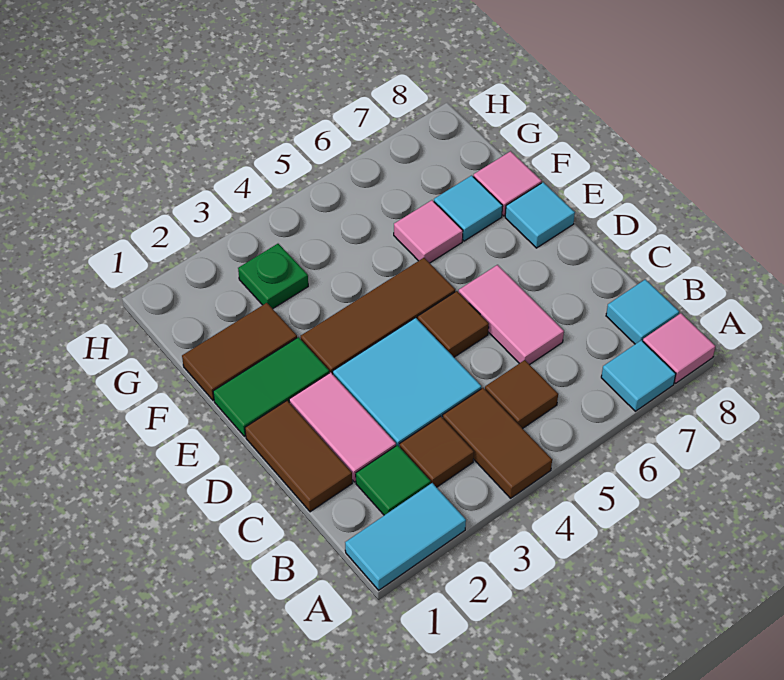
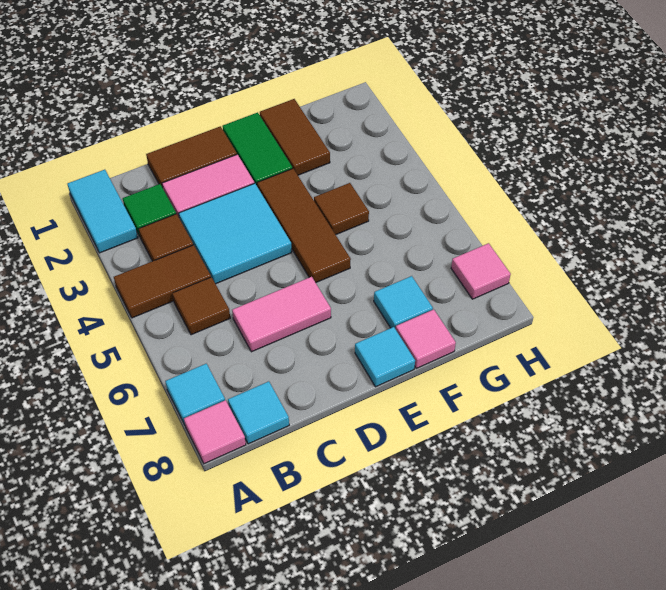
brown tile D5 level 1 -> brown tile F4 level 1
pink tile F6 level 1 -> pink tile H7 level 1
green plate G3 level 1 -> none

